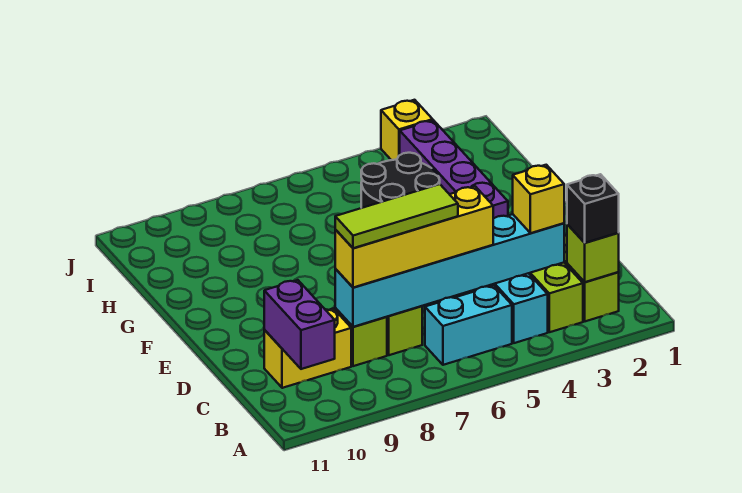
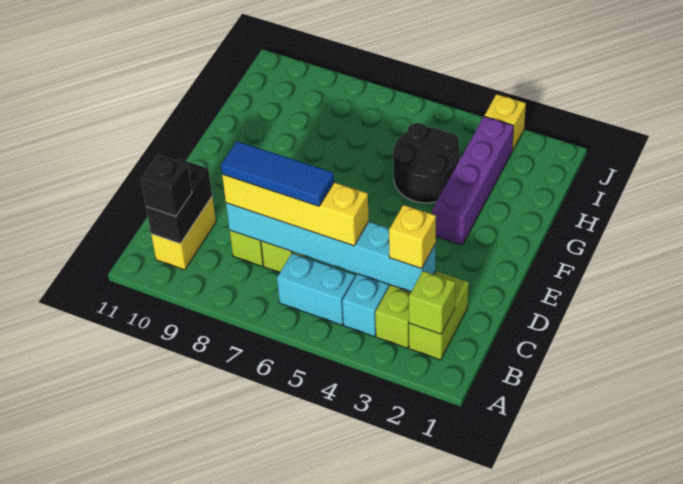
black brick B2 level 3 -> black brick B10 level 3
purple brick B10:C10 level 2 -> black brick B10:C10 level 2
lime tile C6:C8 level 4 -> blue tile C6:C8 level 4
yellow brick C9:C10 level 1 -> yellow brick B10:C10 level 1

